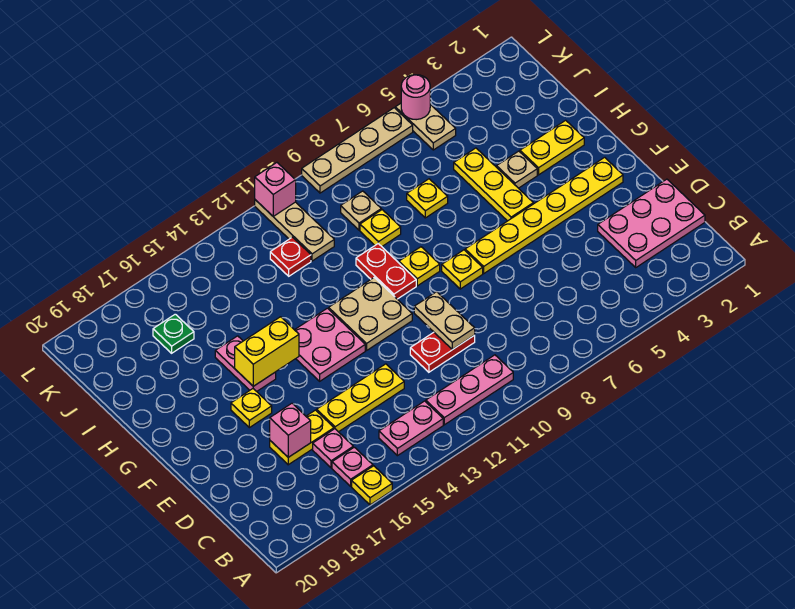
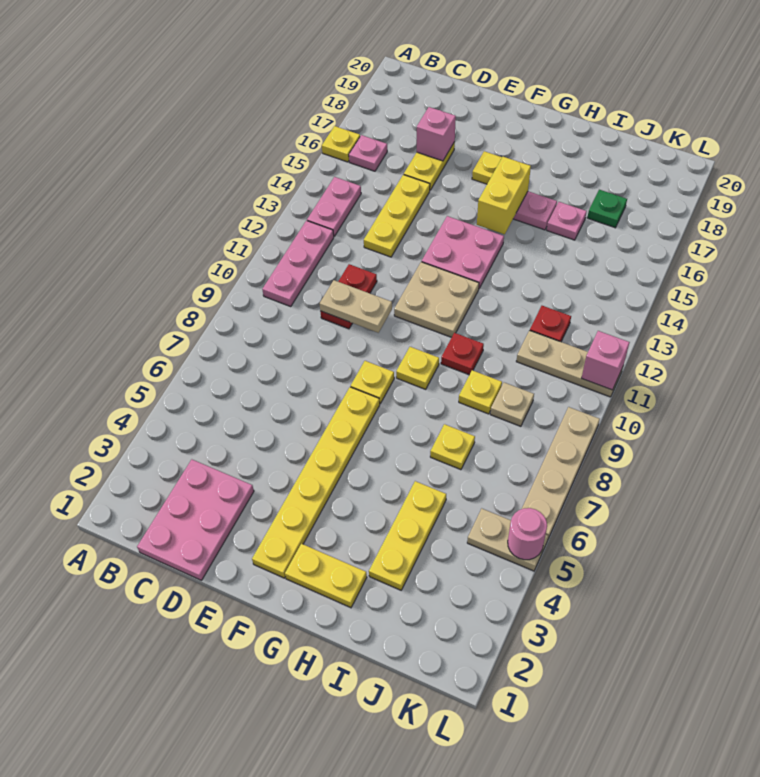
pink plate C16 level 1 -> pink plate I16 level 1
yellow plate G5:I5 level 1 -> yellow plate I3:I5 level 1
red plate G10:H10 level 1 -> red plate H10 level 1
yellow plate H2:H3 level 1 -> yellow plate G2:H2 level 1
tan plate H4 level 1 -> none

